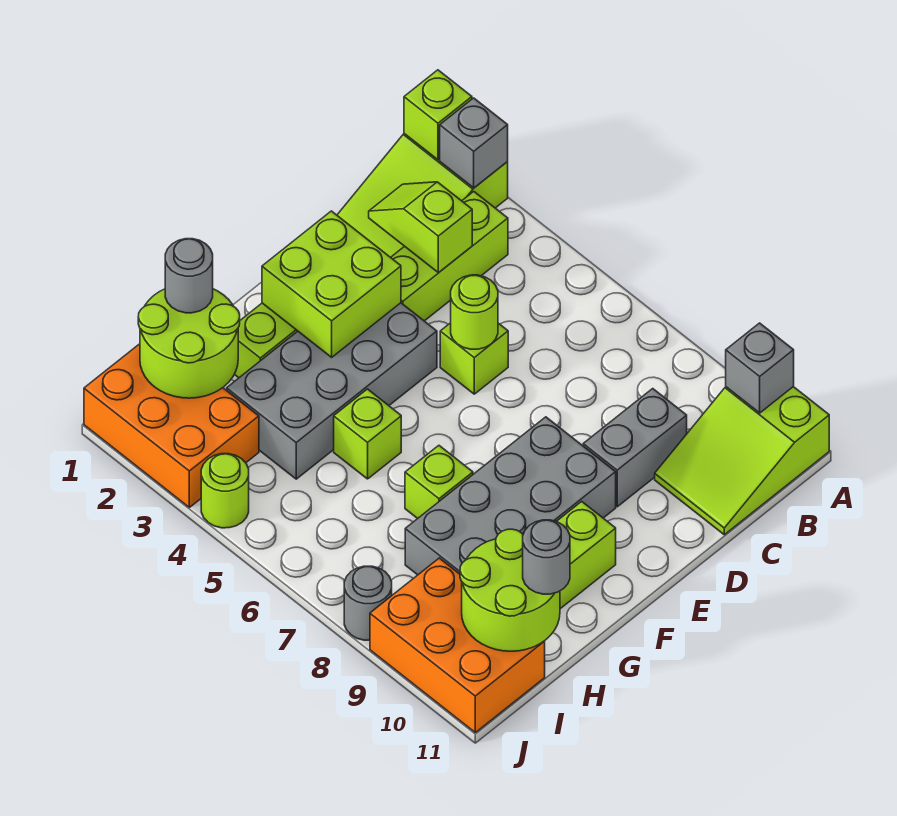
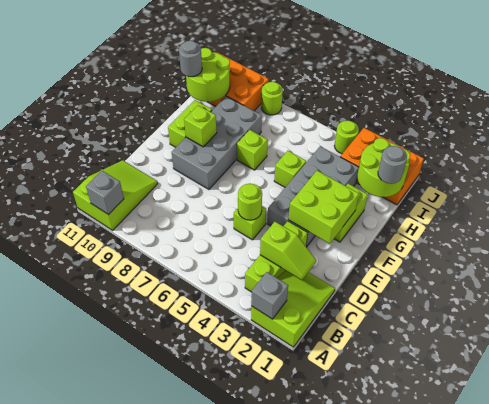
lime brick A1 level 2 -> lime brick F9 level 2
grey brick C9:D9 level 1 -> none
grey round brick J8 level 1 -> lime round brick J8 level 1

